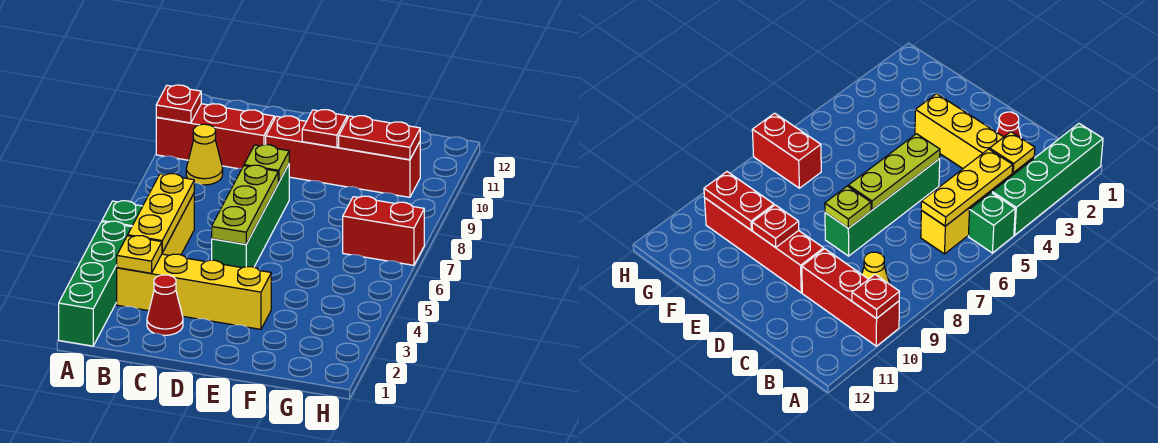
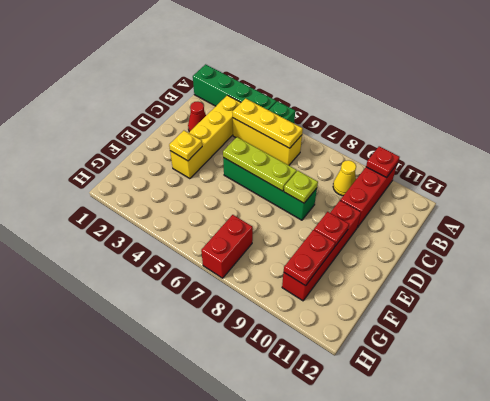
yellow plate B3 level 2 -> yellow plate E3 level 2

